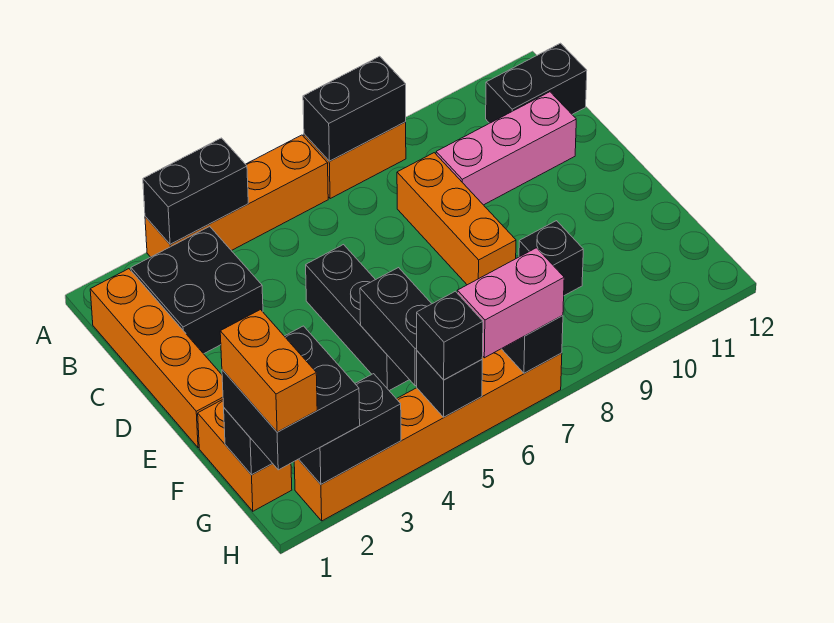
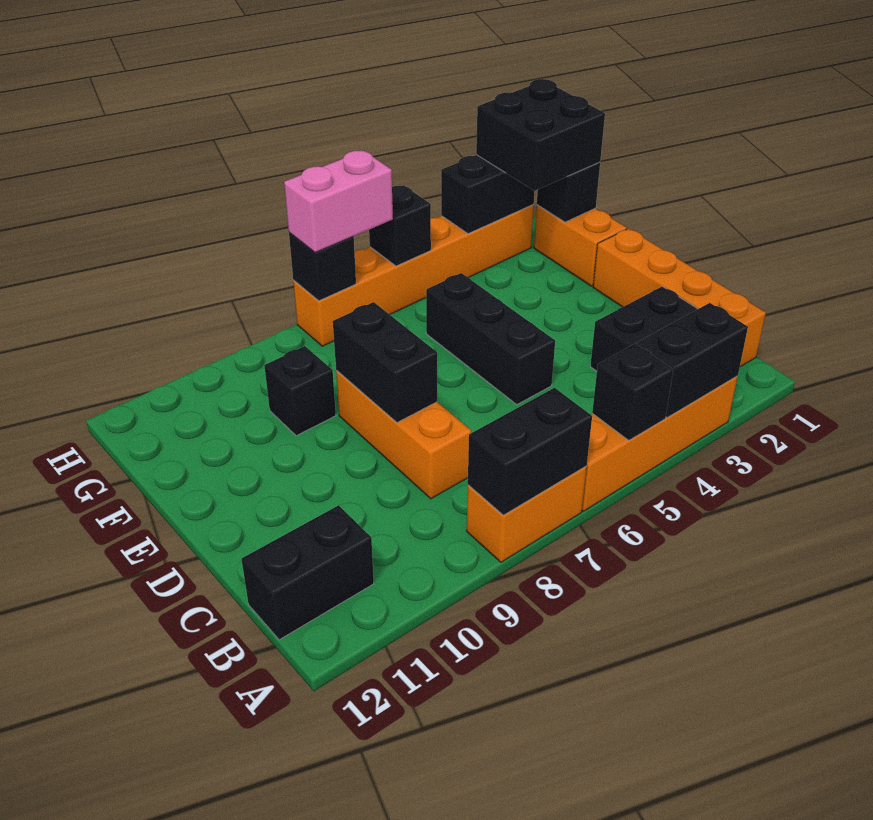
pink brick C9:C11 level 1 -> none
black brick F5:G5 level 2 -> black brick D8:E8 level 2
orange brick G1:H1 level 4 -> none
black brick H5 level 3 -> black brick A5 level 2

